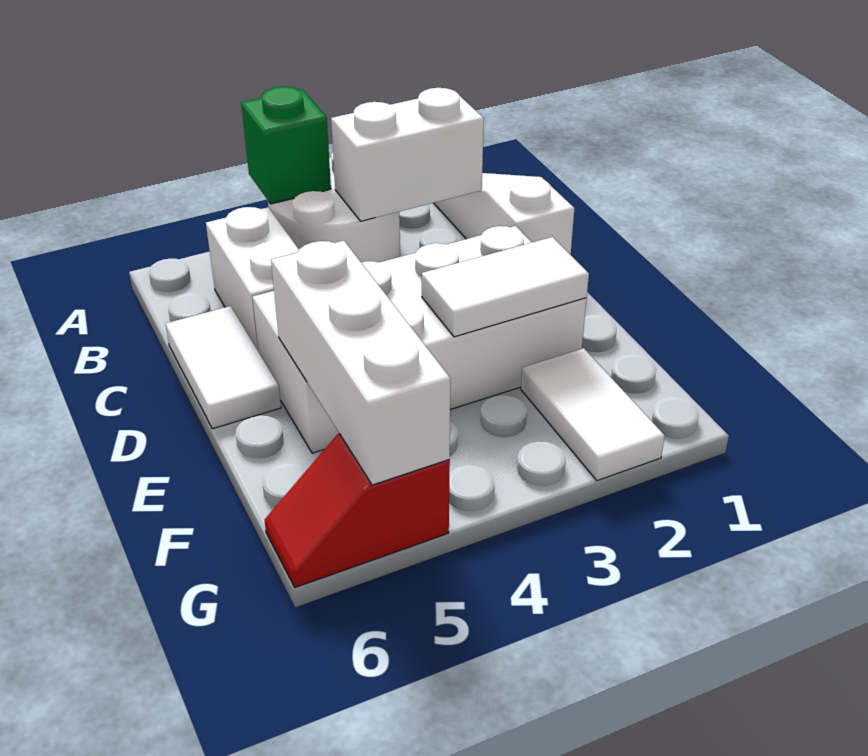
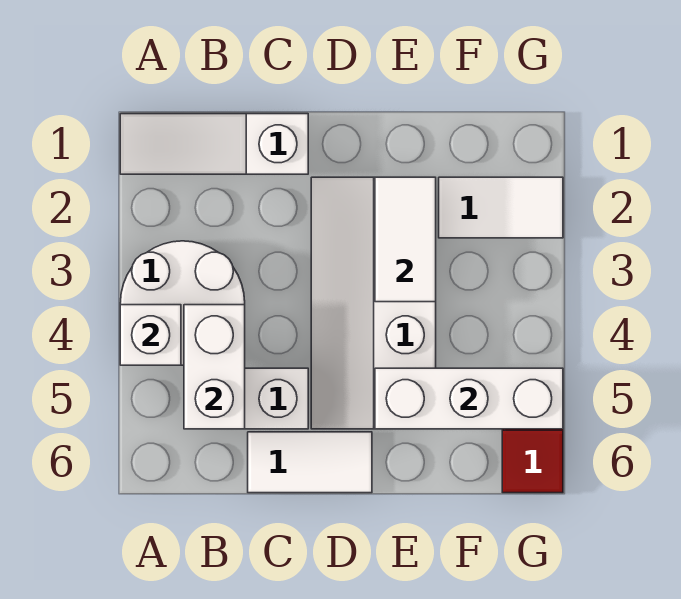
green brick A4 level 2 -> white brick A4 level 2
white brick B2:B3 level 2 -> white brick B4:B5 level 2
white brick D2:E5 level 1 -> white slope D2:E5 level 1 top E

